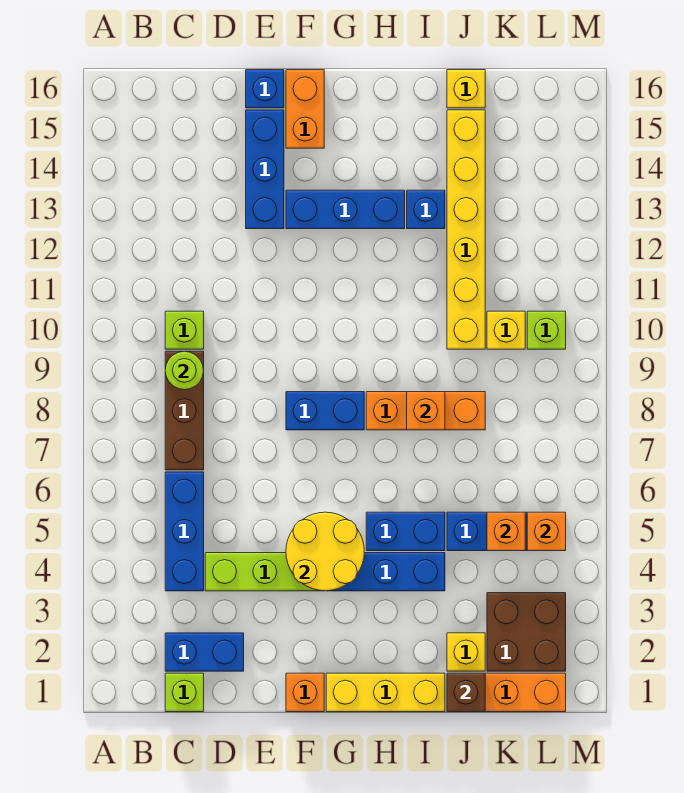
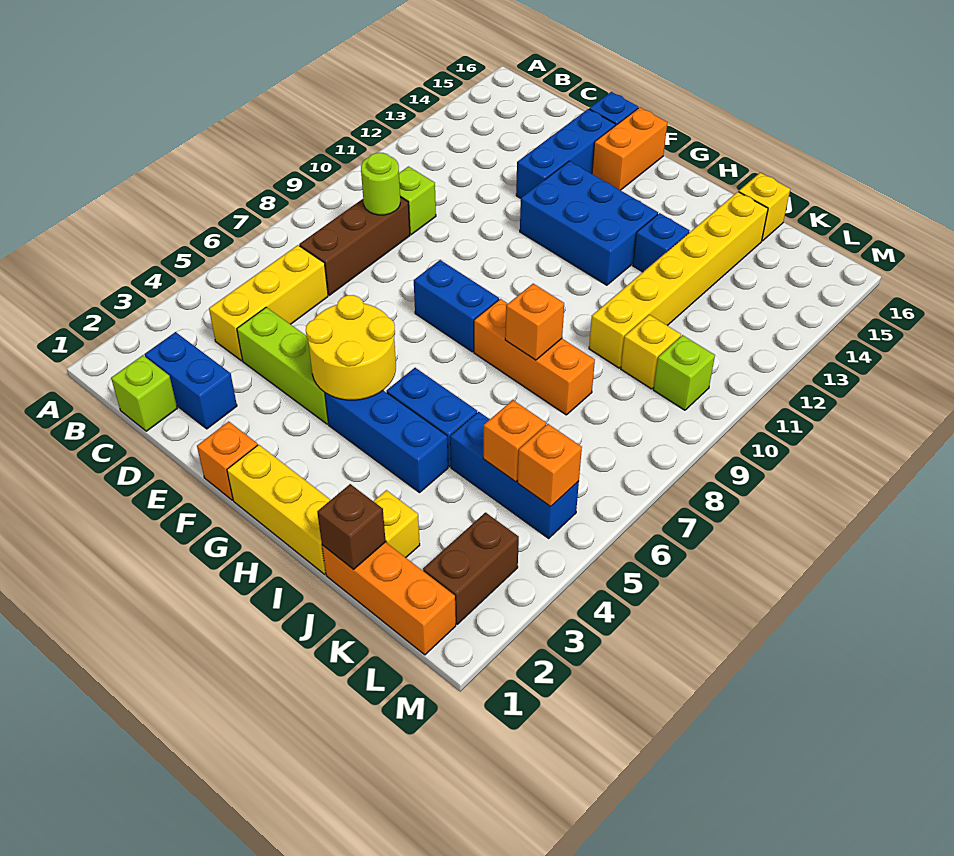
blue brick C4:C6 level 1 -> yellow brick C4:C6 level 1
blue brick F13:H13 level 1 -> blue brick F12:H13 level 1
brown brick K2:L3 level 1 -> brown brick L2:L3 level 1

